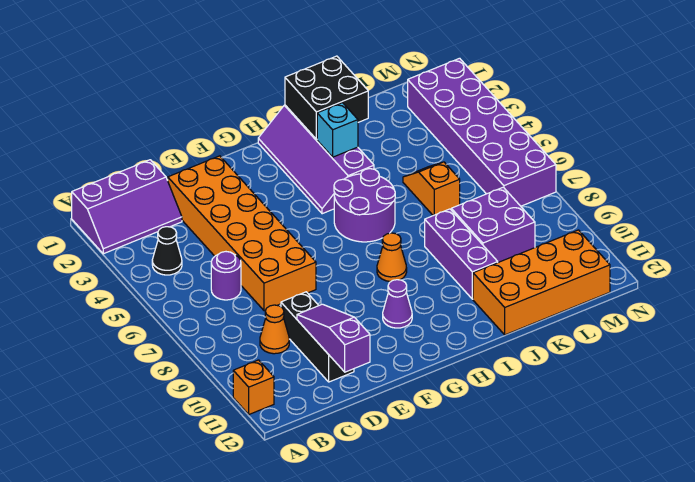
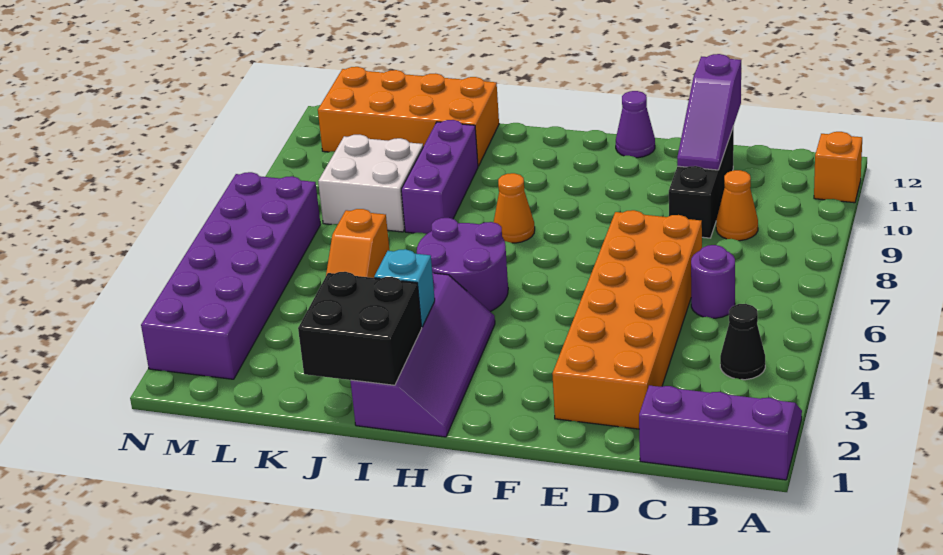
purple cone G10 level 1 -> purple cone F12 level 1
purple brick K8:L9 level 1 -> white brick K8:L9 level 1

